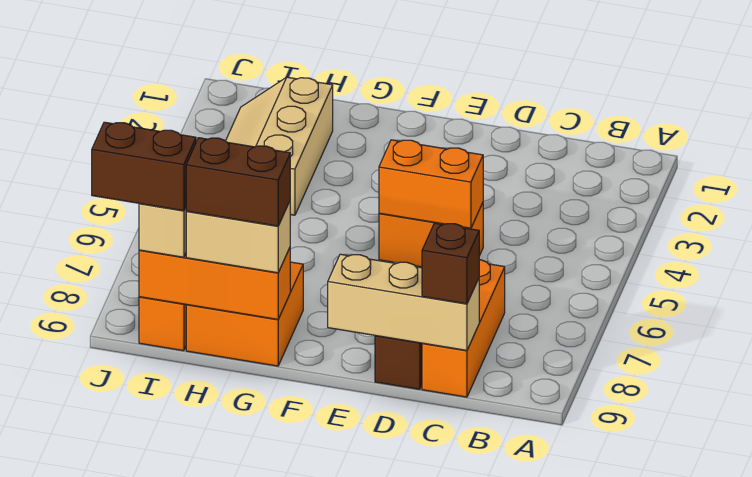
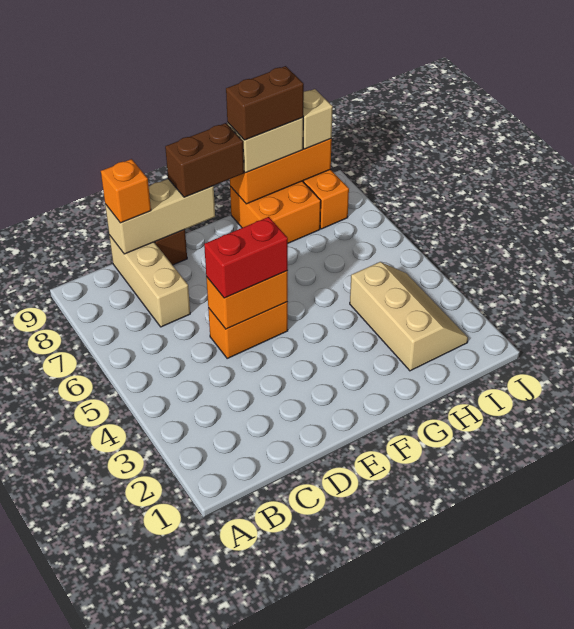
orange brick C7:C9 level 1 -> tan brick C7:C9 level 1
brown brick C9 level 3 -> orange brick C9 level 3
none -> red brick D5:E5 level 3
brown brick I9:J9 level 4 -> brown brick E9:F9 level 3

